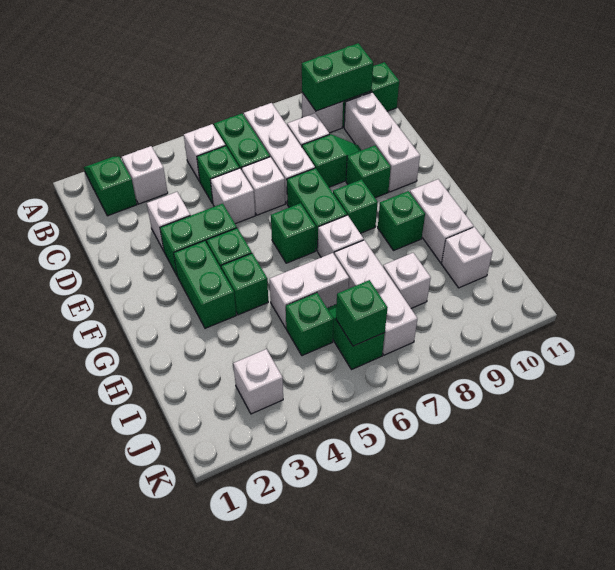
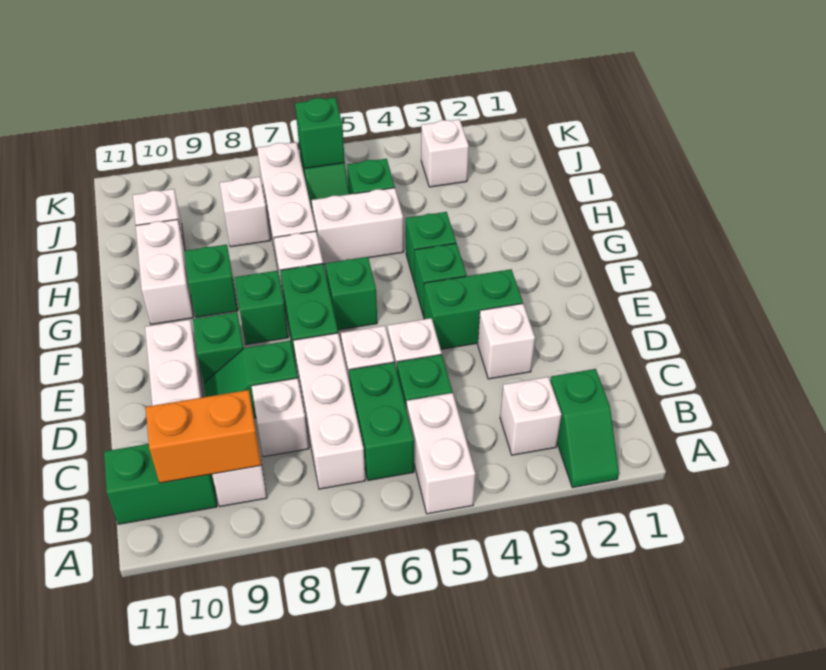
white brick B5 level 1 -> white brick A5:B5 level 1
green brick B9:B10 level 2 -> orange brick B9:B10 level 2
green brick F3:G3 level 1 -> none

